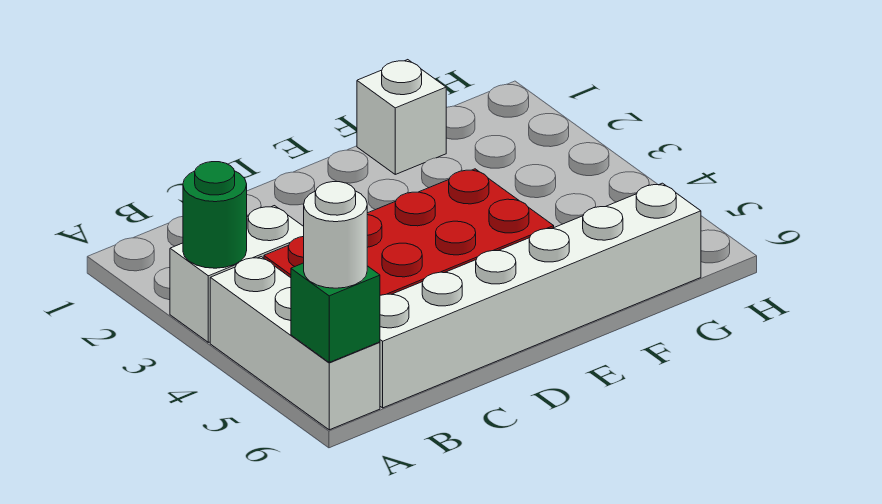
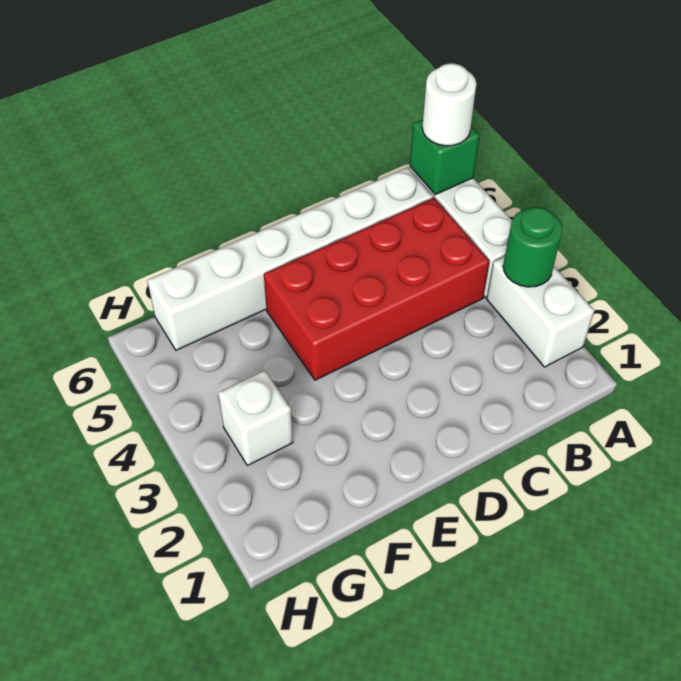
white brick A3:B3 level 1 -> white brick A2:A3 level 1
white brick F1 level 1 -> white brick G3 level 1

